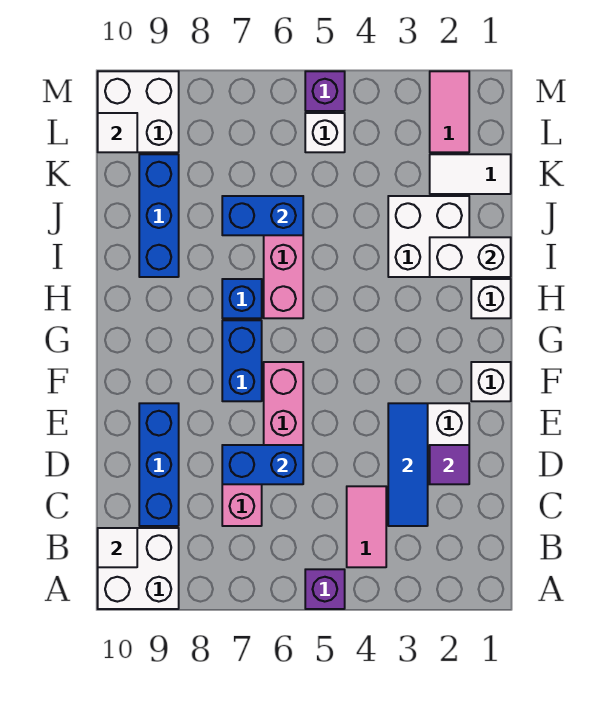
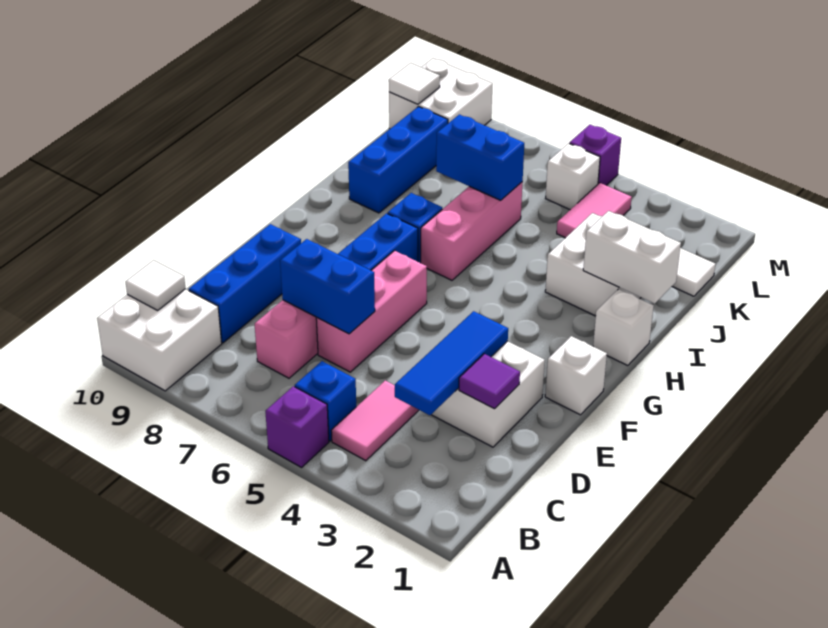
none -> blue brick B5 level 1
pink tile L2:M2 level 1 -> pink tile K4:L4 level 1

